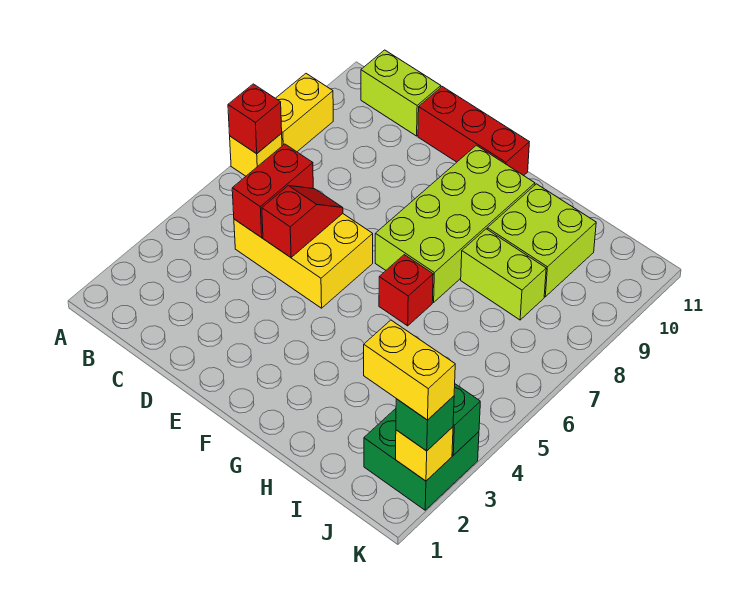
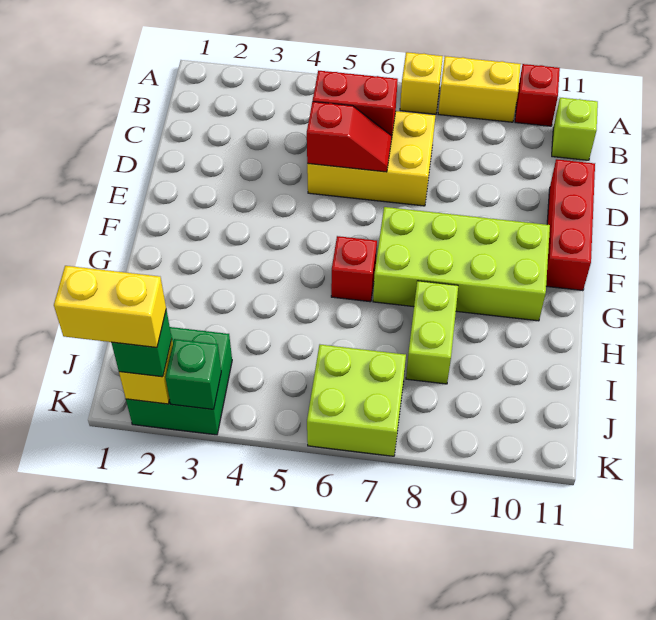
red brick A7 level 2 -> red brick A10 level 1
lime brick B11:C11 level 1 -> lime brick B11 level 1
yellow brick C5:E6 level 1 -> yellow brick C5:D7 level 1
lime brick H9:I10 level 1 -> lime brick J6:K7 level 1
yellow brick J2:K2 level 4 -> yellow brick K1:K2 level 4

